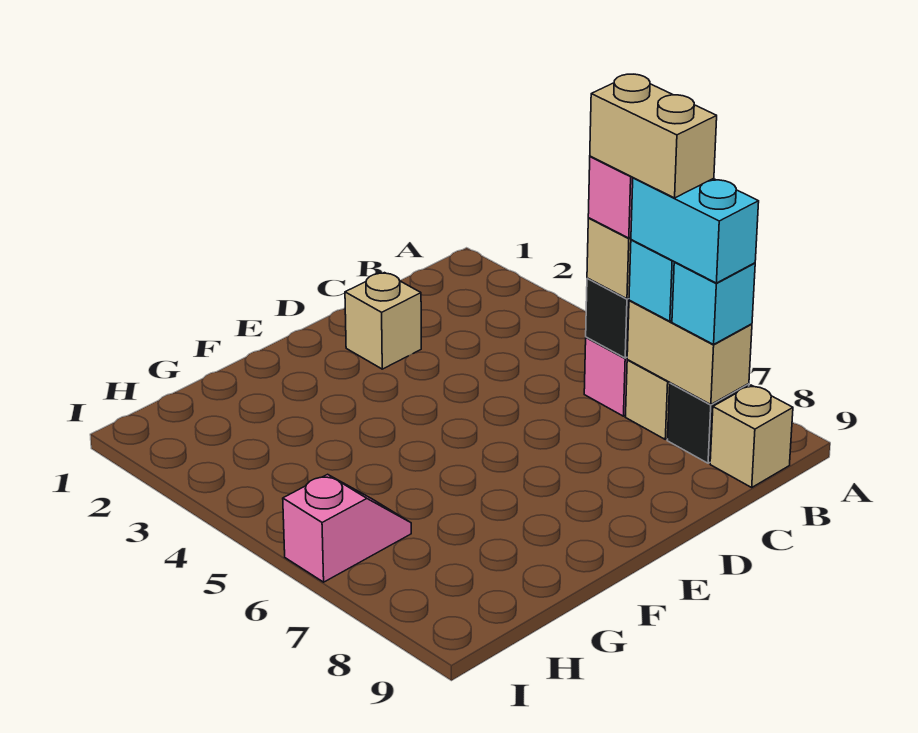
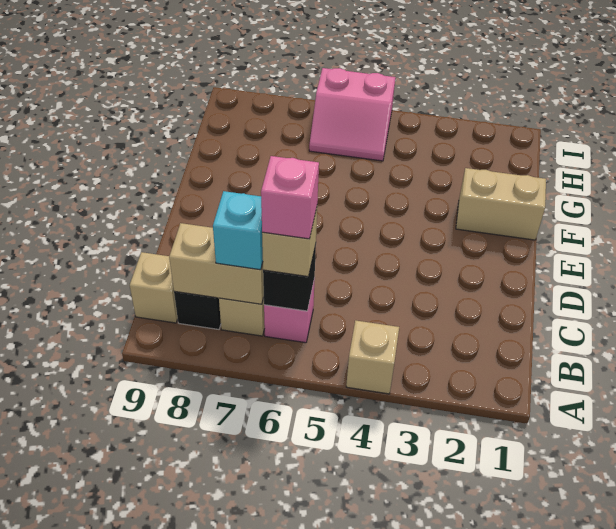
tan brick B6:B7 level 5 -> tan brick F1:F2 level 1
cyan brick B7:B8 level 4 -> none
cyan brick B8 level 3 -> none
tan brick D2 level 1 -> tan brick A4 level 1
pink slope H6:I6 level 1 top I -> pink slope H5:I6 level 1 top I

